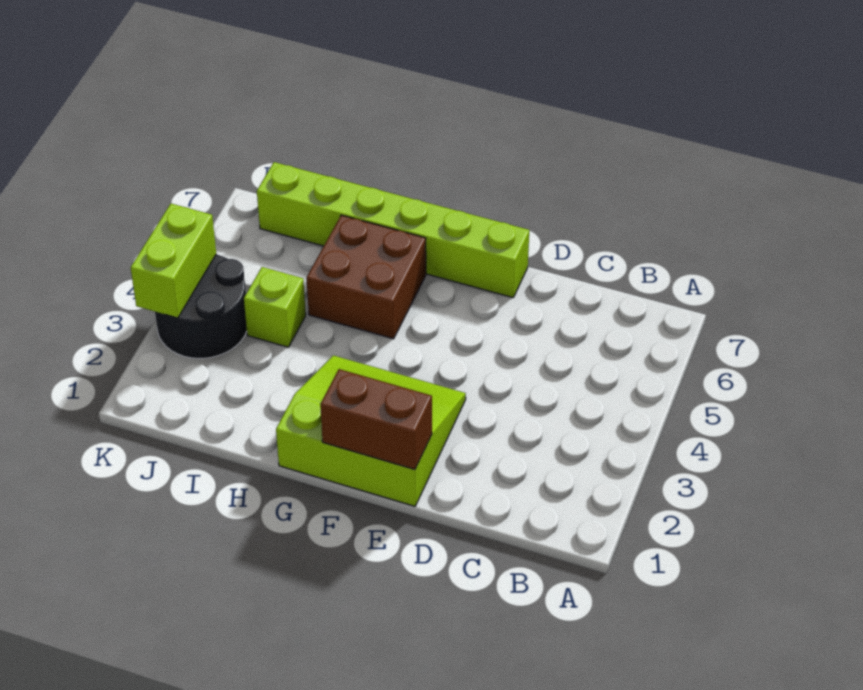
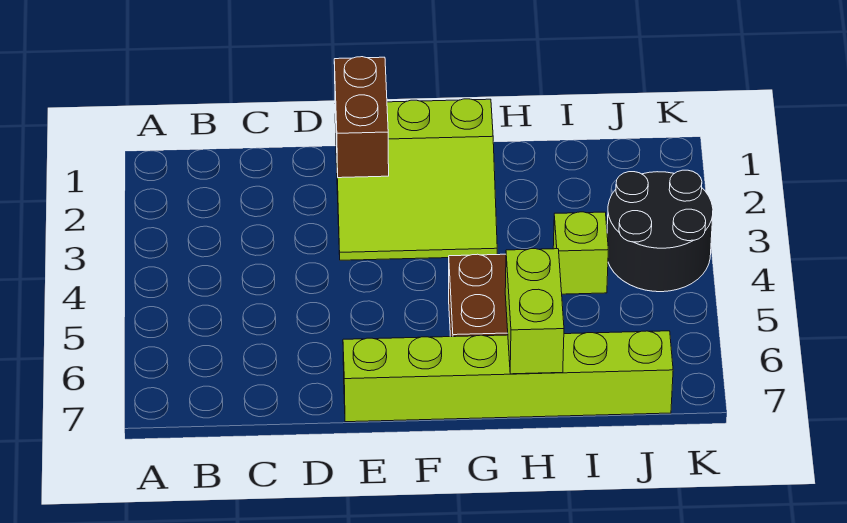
brown brick E1:F1 level 2 -> brown brick E1:E2 level 2
lime brick K3:K4 level 2 -> lime brick H6:H7 level 2

